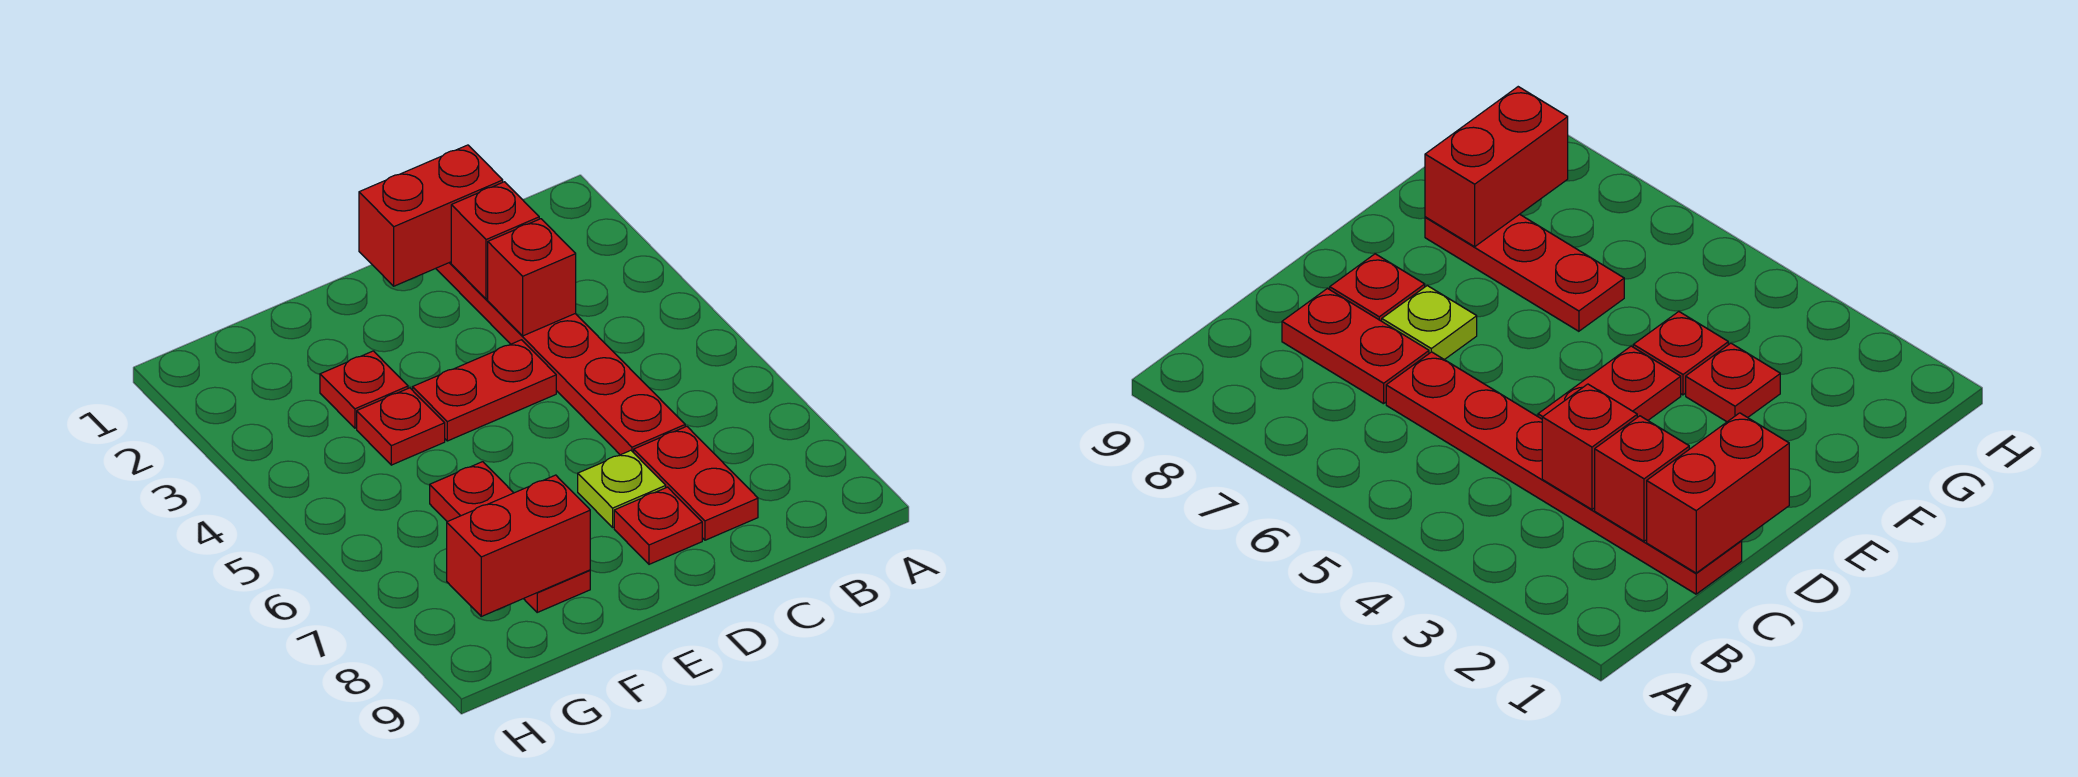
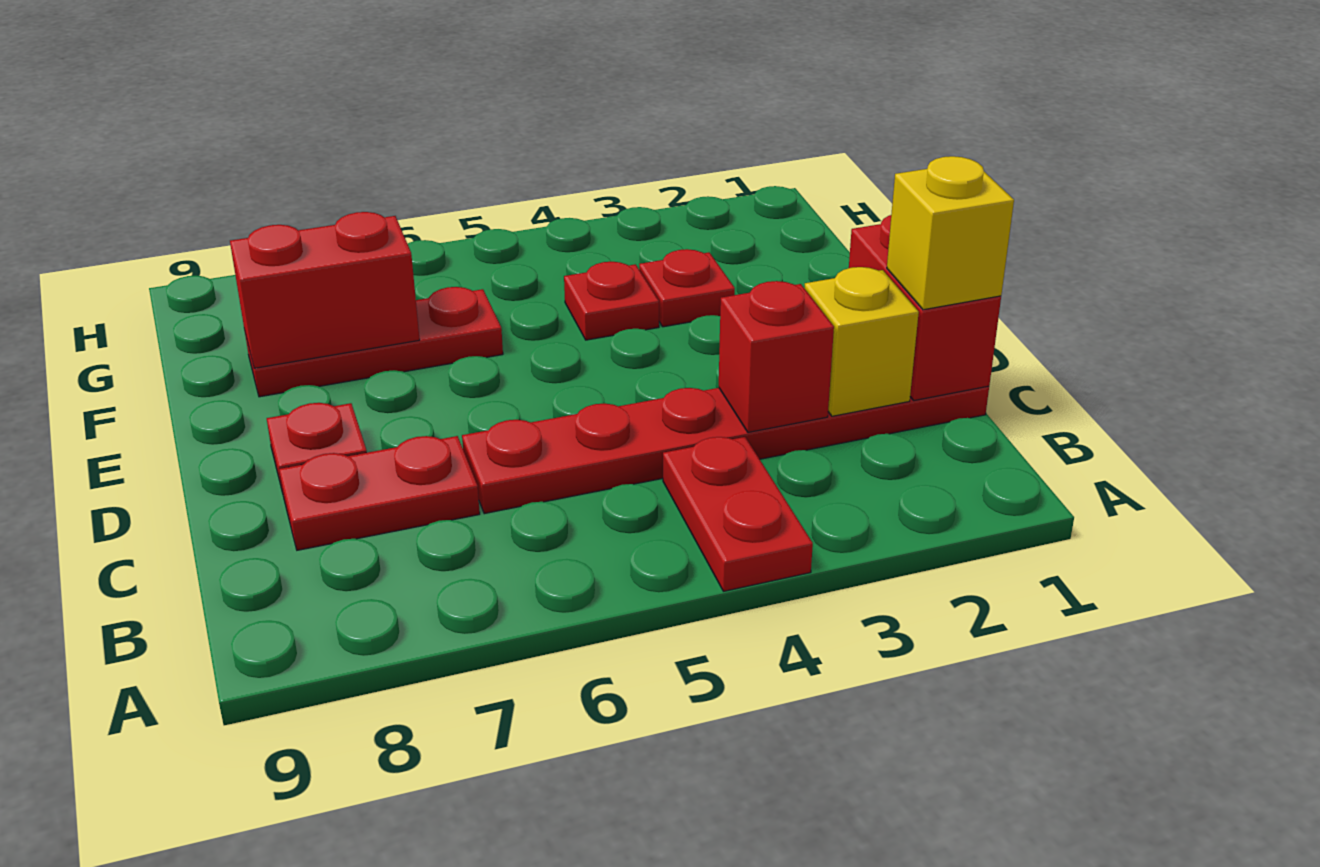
none -> yellow brick C1 level 3
red brick C2 level 2 -> yellow brick C2 level 2
red plate D4:E4 level 1 -> red plate A4:B4 level 1
lime plate D7 level 1 -> none
red brick F8:G8 level 2 -> red brick F7:F8 level 2

